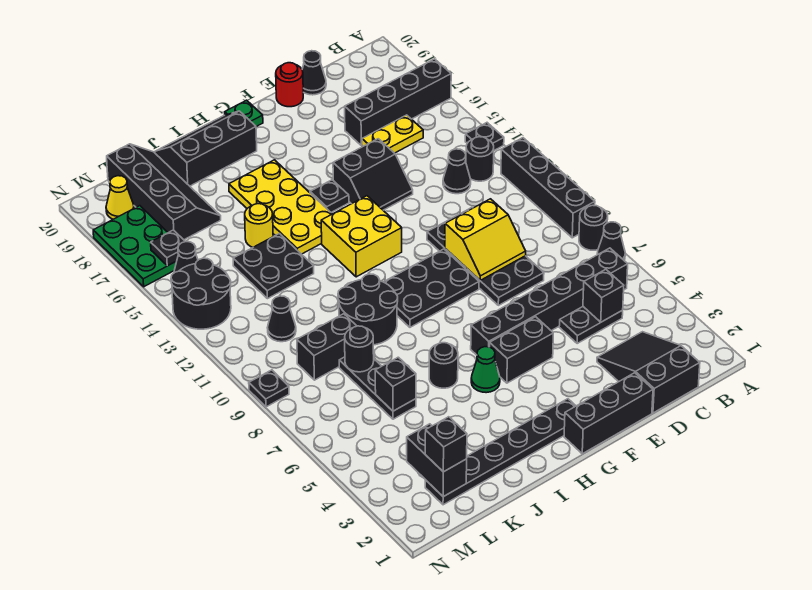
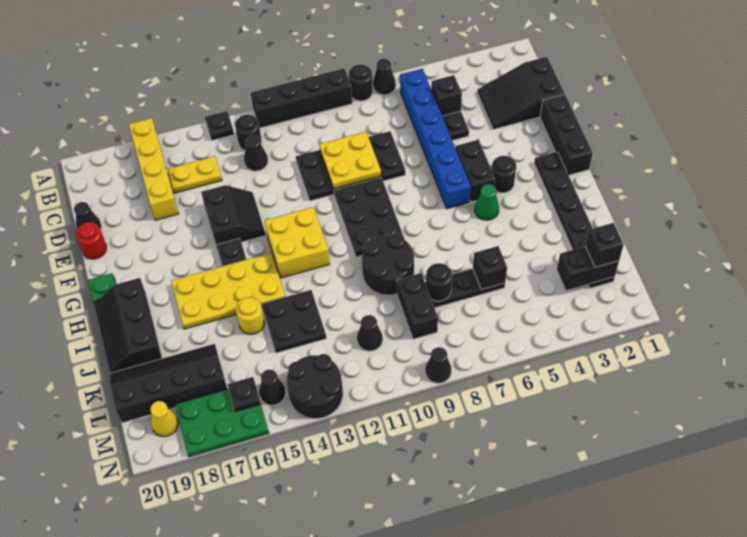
black brick A17:D17 level 1 -> yellow brick A17:D17 level 1
black brick B6:G6 level 1 -> blue brick B6:G6 level 1
yellow plate C16:D16 level 1 -> yellow plate C15:C16 level 1
yellow slope D9:E10 level 2 top 10 -> yellow plate D9:E10 level 2
black round brick I6 level 1 -> black round brick G4 level 1
black plate N9 level 1 -> black cone N9 level 1

